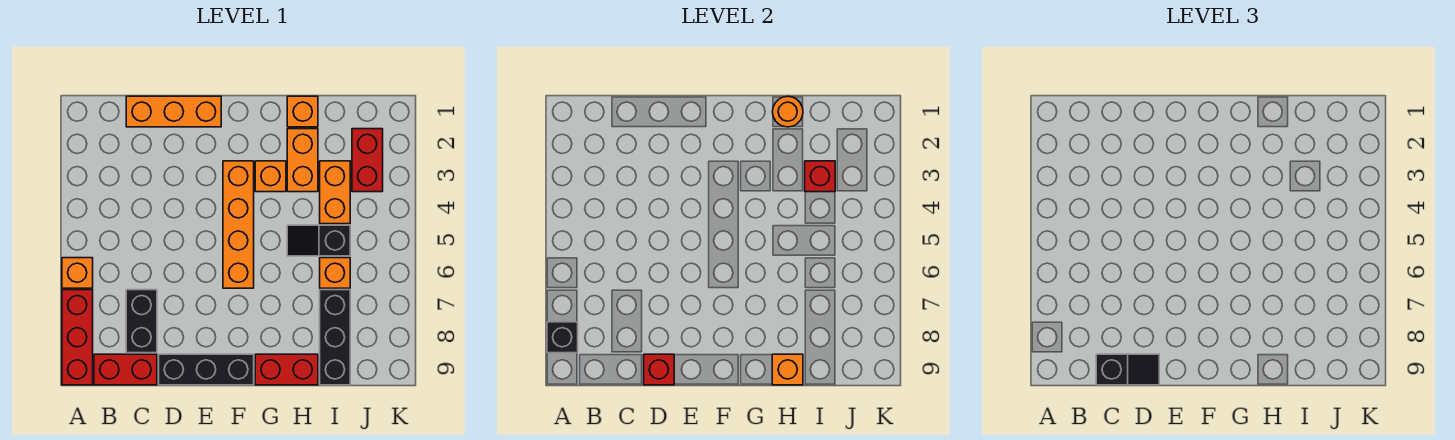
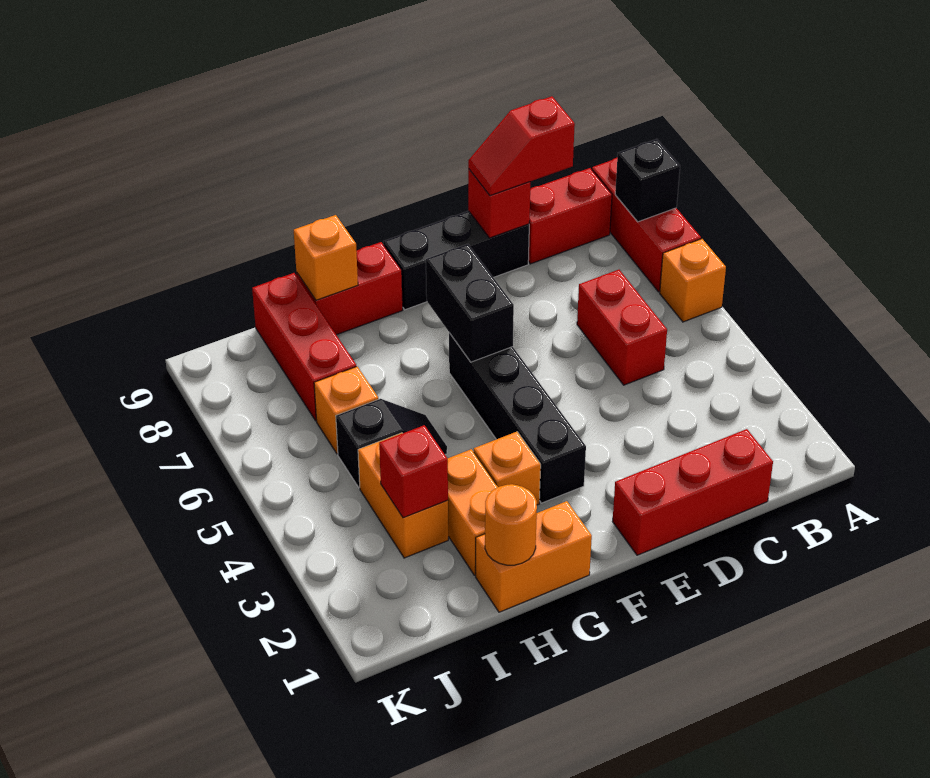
orange brick C1:E1 level 1 -> red brick C1:E1 level 1
black brick C7:C8 level 1 -> black brick F6:F7 level 2
black slope C9:D9 level 3 top C -> red slope C9:D9 level 3 top C
orange brick F3:F6 level 1 -> black brick F3:F6 level 1
orange brick H1 level 1 -> orange brick G1:H1 level 1
black brick I7:I9 level 1 -> red brick I7:I9 level 1
red brick J2:J3 level 1 -> red brick C5:C6 level 1

